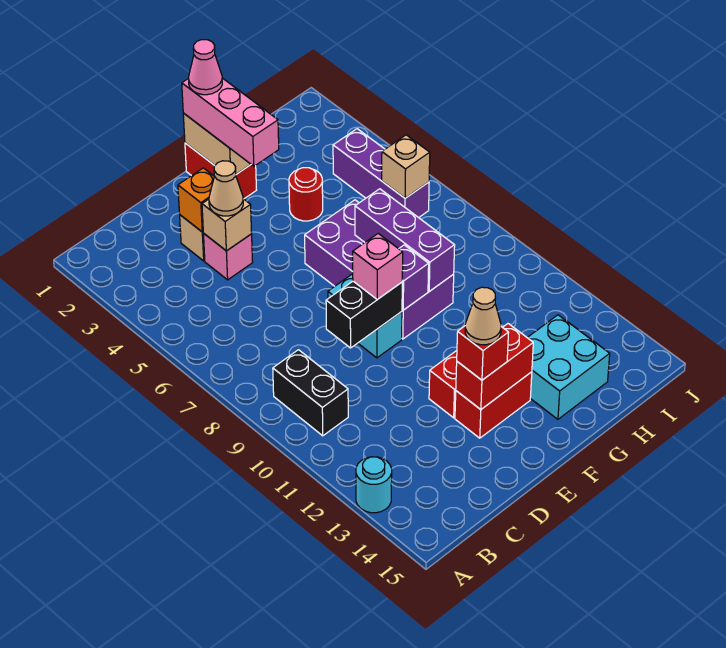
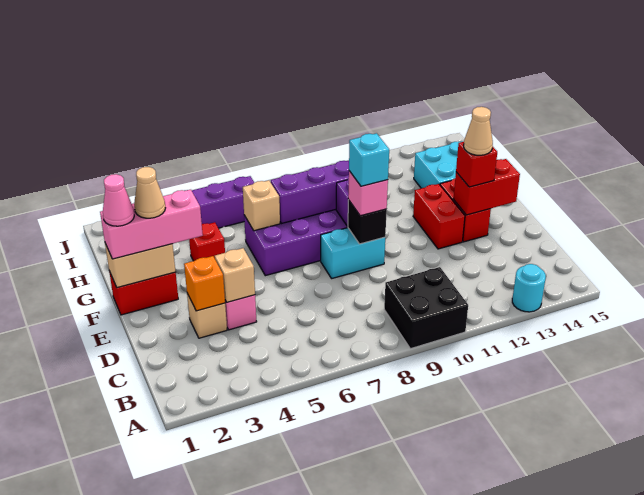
black brick B9:B10 level 1 -> black brick A9:B10 level 1
tan cone D4 level 3 -> tan cone F2 level 4
black brick D9:E9 level 2 -> black brick E9 level 2
none -> cyan brick E9 level 4
red brick E13:F13 level 2 -> red brick E13:E14 level 2
red round brick G4 level 1 -> red brick G4 level 1
tan brick I6 level 2 -> tan brick G6 level 2

